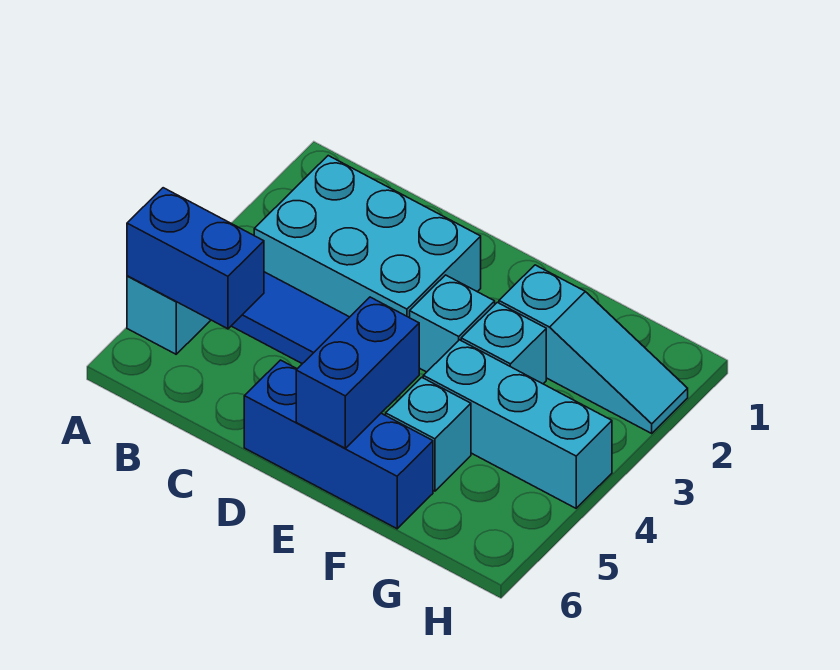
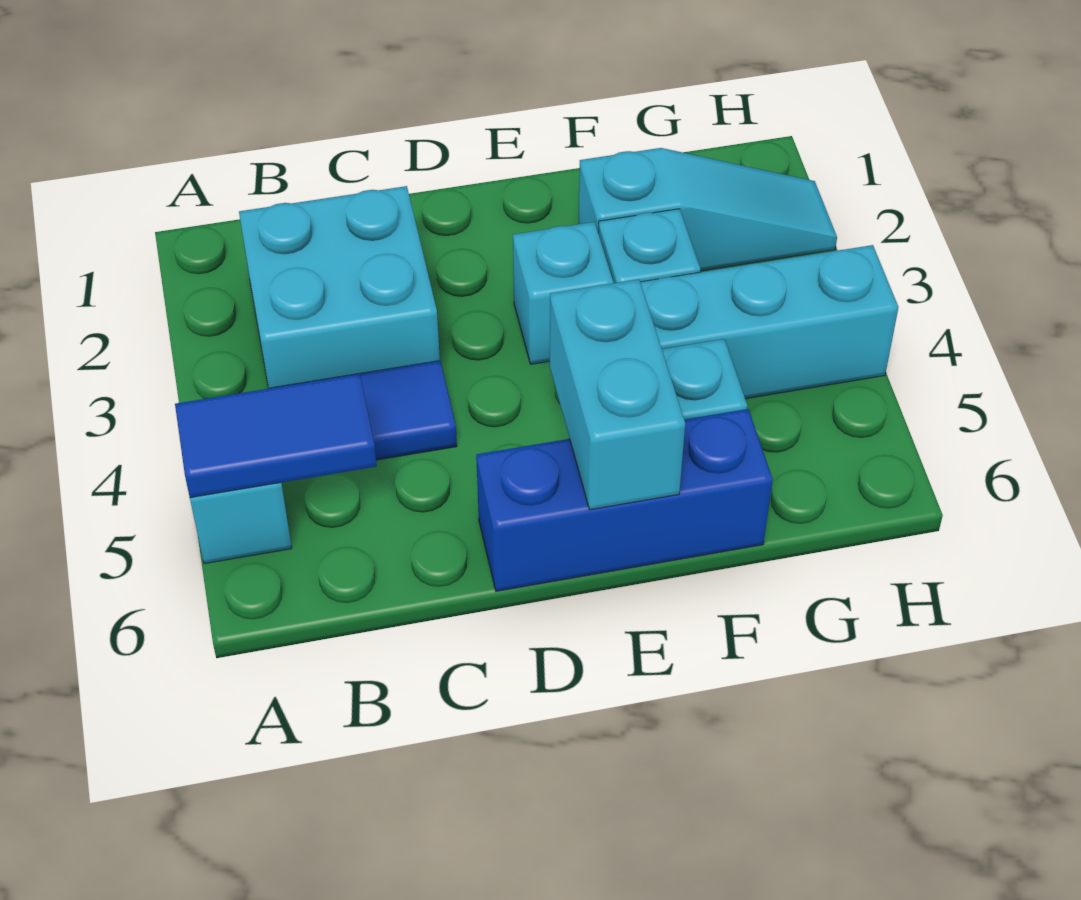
blue brick A5:B5 level 2 -> blue tile A5:B5 level 2
cyan brick B2:D3 level 1 -> cyan brick B2:C3 level 1
blue brick E5:E6 level 2 -> cyan brick E5:E6 level 2

